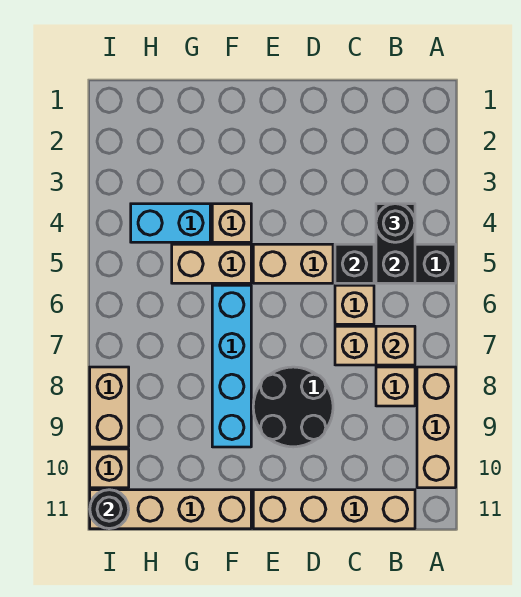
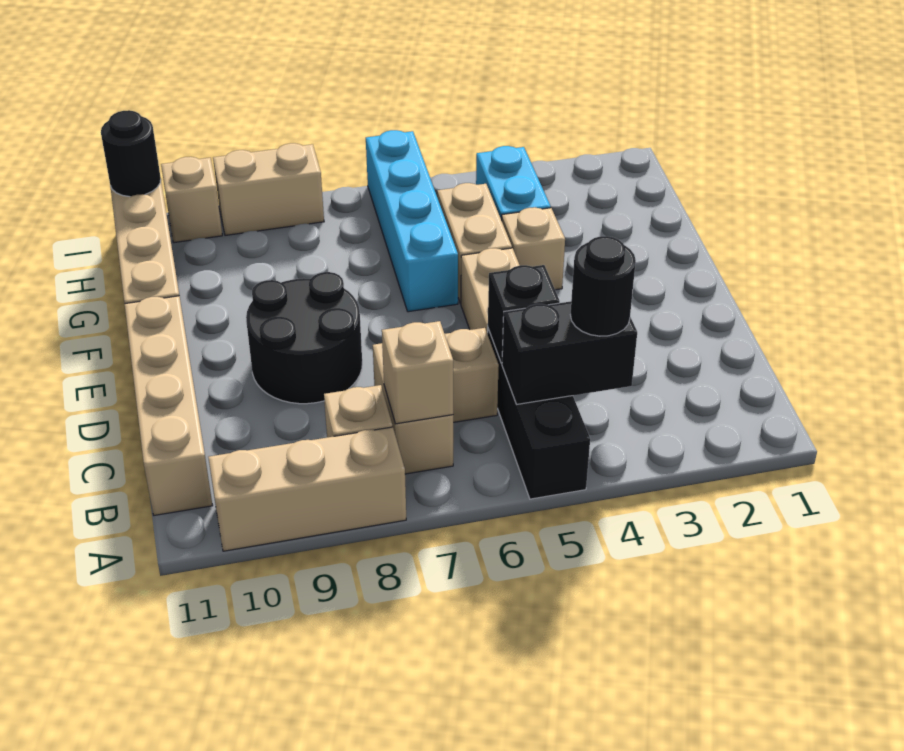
cyan brick F6:F9 level 1 -> cyan brick F6:I6 level 1

